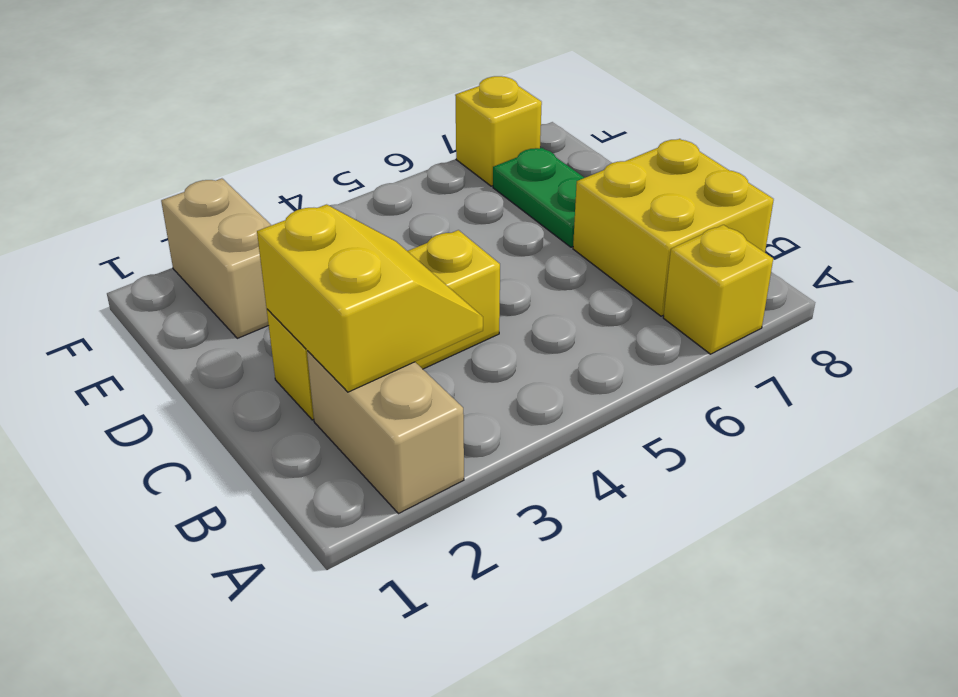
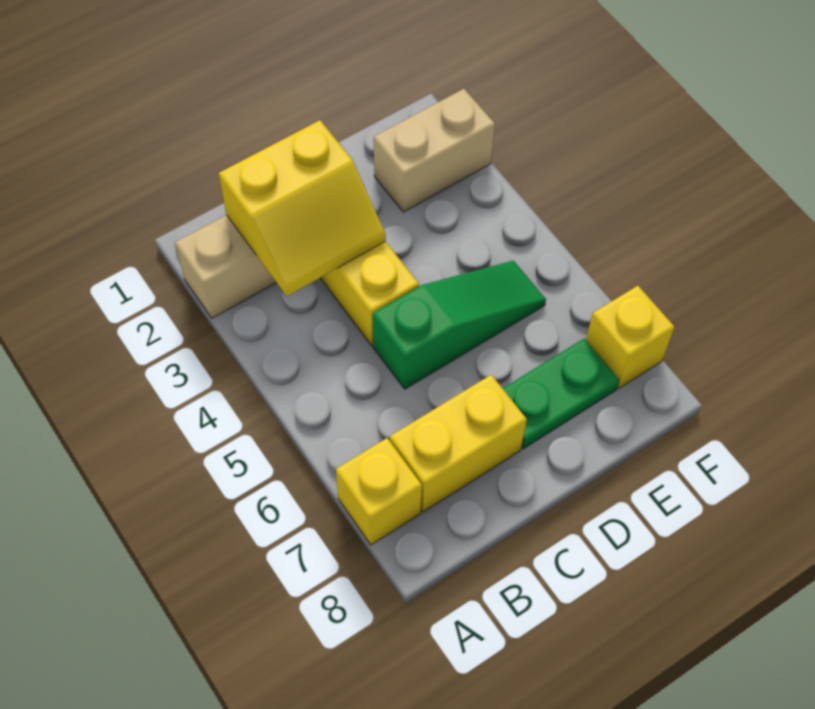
yellow brick B7:C8 level 1 -> yellow brick B7:C7 level 1
none -> green slope C5:E5 level 1 top C

